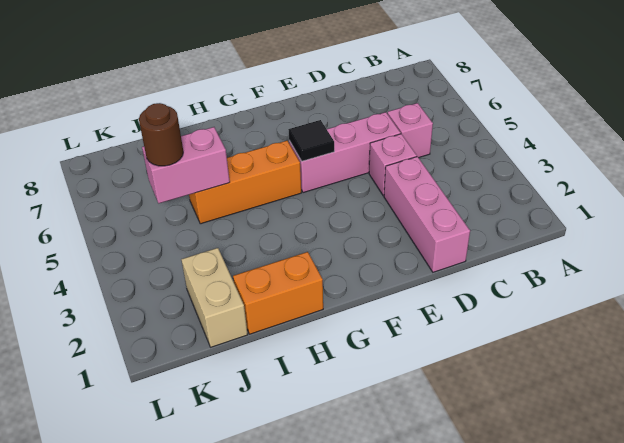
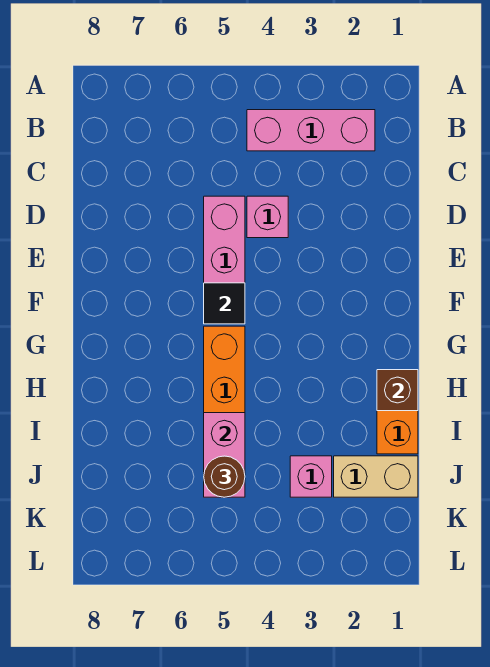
pink brick C5 level 1 -> pink brick J3 level 1
pink brick D1:D3 level 1 -> pink brick B2:B4 level 1
none -> brown brick H1 level 2

